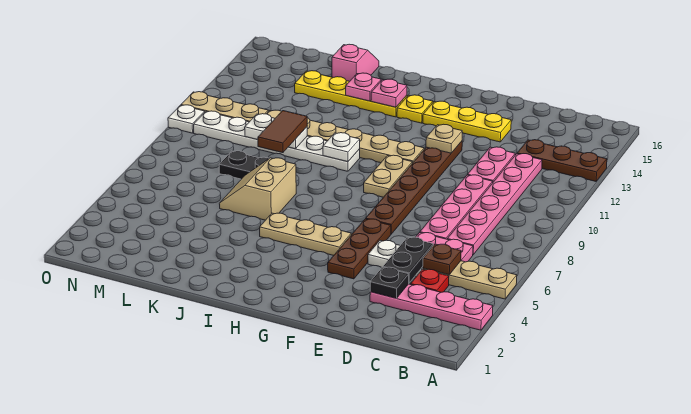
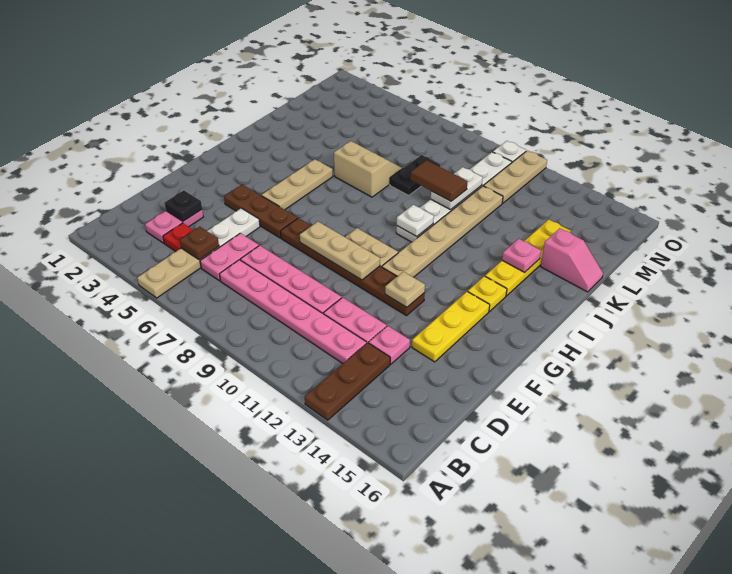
pink plate A3:D3 level 1 -> pink plate C3:D3 level 1
black plate D4:D5 level 2 -> none
none -> tan plate F8:F10 level 2
pink plate I14 level 2 -> pink plate D13 level 1

